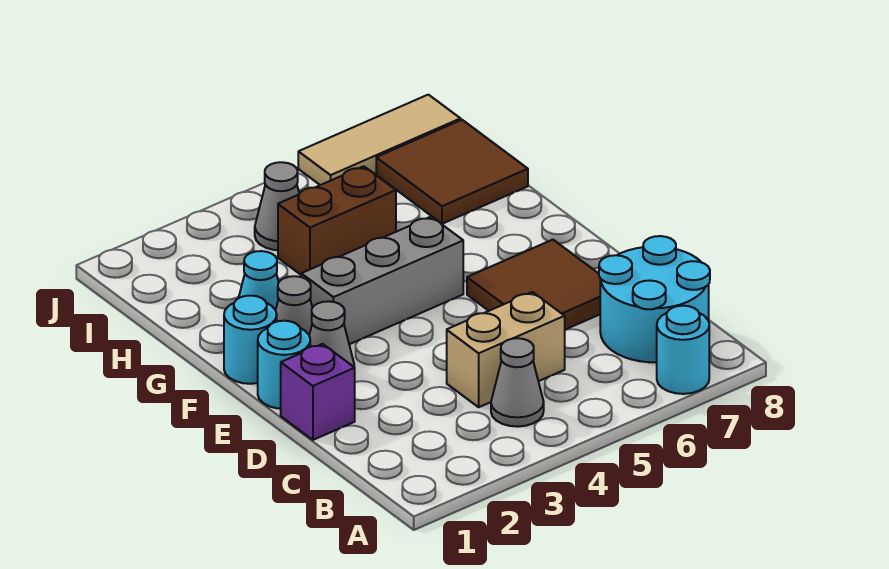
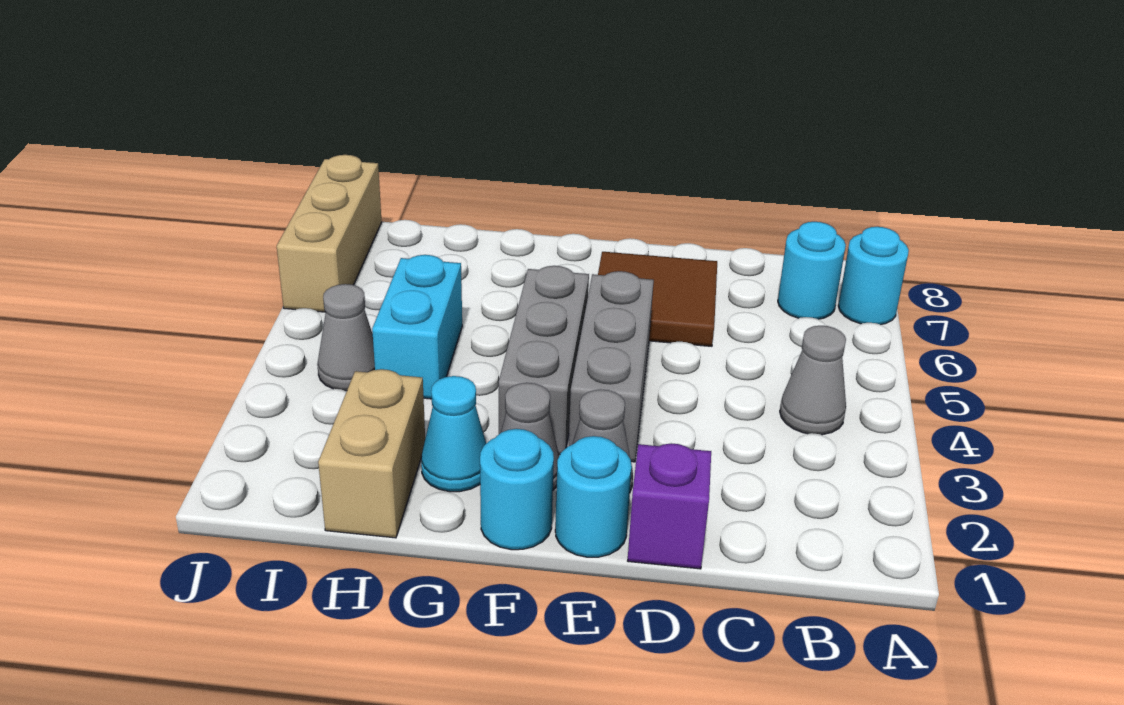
cyan round brick B7:C8 level 1 -> cyan round brick B7 level 1
tan brick C4:C5 level 1 -> tan brick H1:H2 level 1
none -> grey brick E3:E5 level 1
brown brick H4:H5 level 1 -> cyan brick H4:H5 level 1
brown tile H7:I8 level 1 -> none
tan tile J6:J8 level 1 -> tan brick J6:J8 level 1

